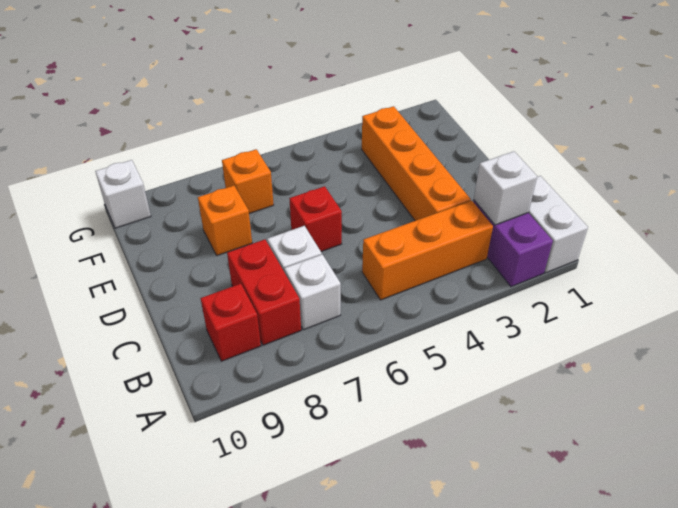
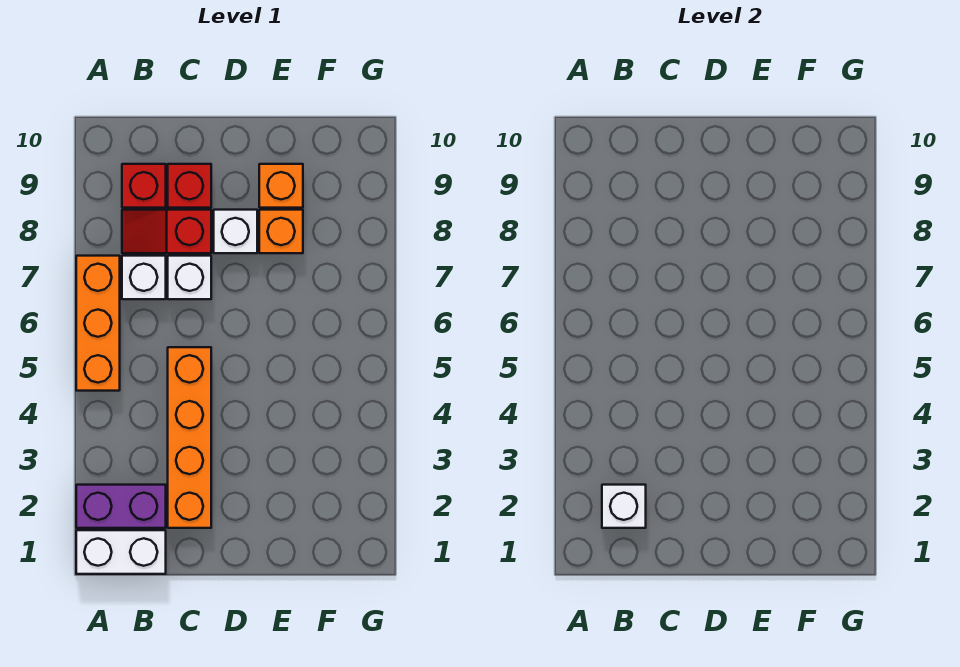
orange brick B3:B5 level 1 -> orange brick A5:A7 level 1
red brick B8:C8 level 1 -> red slope B8:C8 level 1 top C
orange brick C3:F3 level 1 -> orange brick C2:C5 level 1
red brick D6 level 1 -> red brick C9 level 1
orange brick F7 level 1 -> orange brick E9 level 1
white brick G10 level 1 -> white brick D8 level 1

